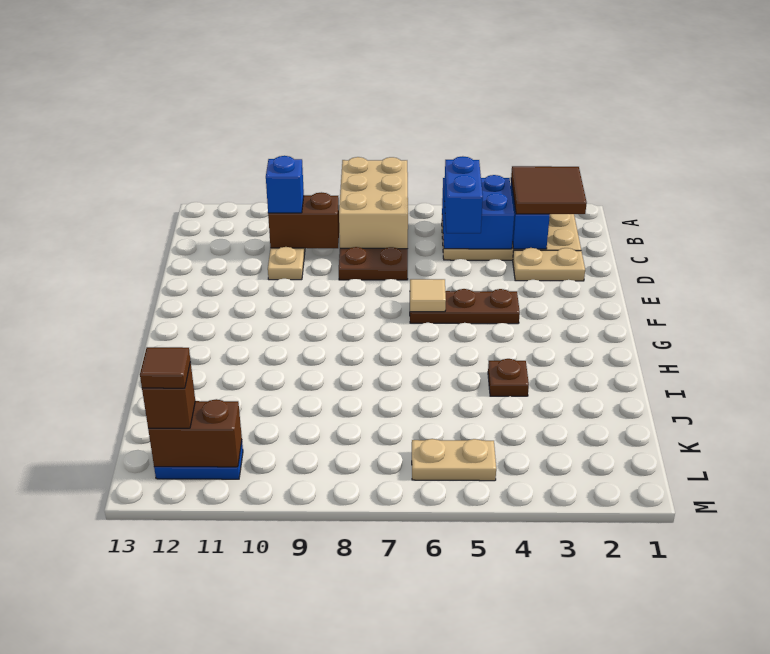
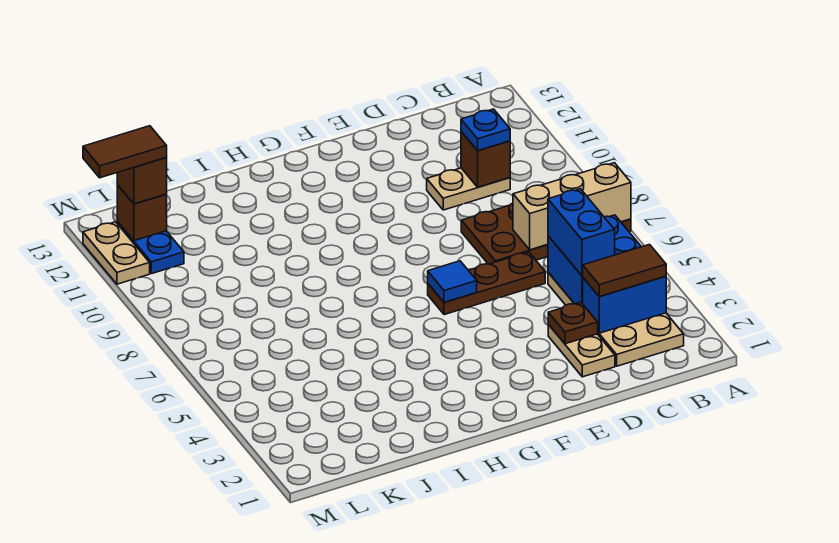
tan brick A7:C8 level 2 -> tan brick A7:C7 level 2
brown tile B2:C3 level 3 -> brown tile B3:C3 level 3
blue brick C5:D5 level 3 -> blue brick C4:C5 level 3
brown brick C9:C10 level 2 -> brown brick C10 level 2
blue brick C10 level 3 -> blue plate C10 level 3
brown plate F4:F6 level 1 -> brown plate D6:F6 level 1
tan tile F6 level 2 -> blue tile F6 level 2
brown plate I4 level 1 -> brown plate D3 level 2
tan plate L5:L6 level 1 -> tan plate M11:M12 level 1
brown brick L11:L12 level 2 -> brown brick L12 level 2
brown tile L12 level 4 -> brown tile L12:M12 level 4

